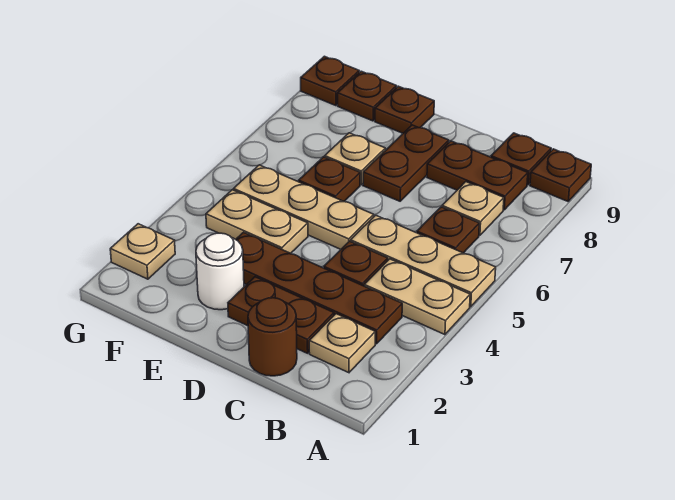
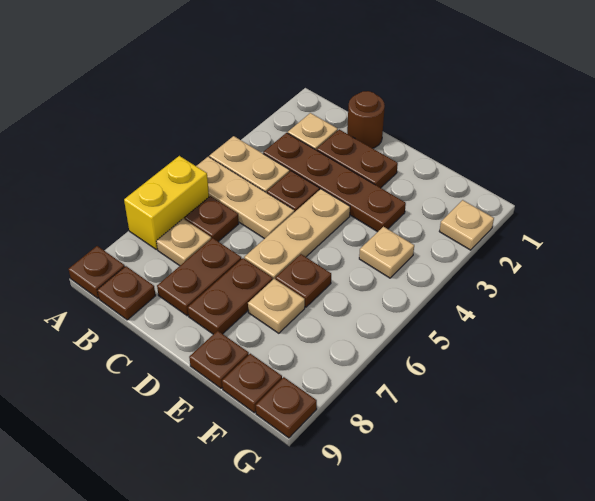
none -> yellow brick A6:A7 level 1
brown plate B8:C8 level 1 -> brown plate C7:C8 level 1
tan plate D5:F5 level 1 -> tan plate D4:D6 level 1
white round brick E2 level 1 -> none
tan plate E4:F4 level 1 -> tan plate F4 level 1

